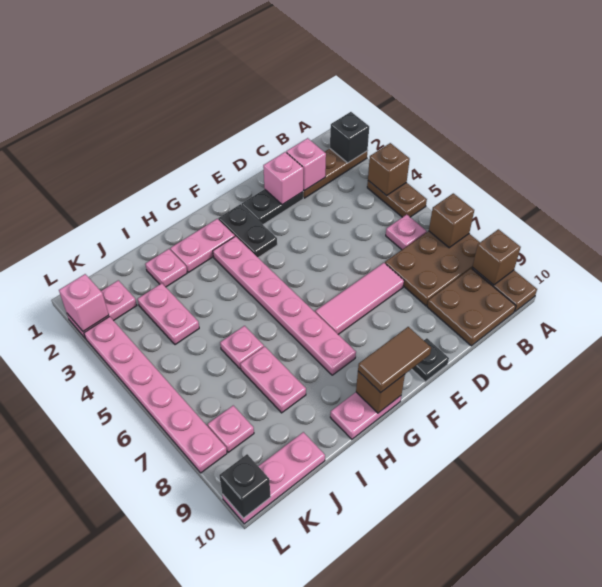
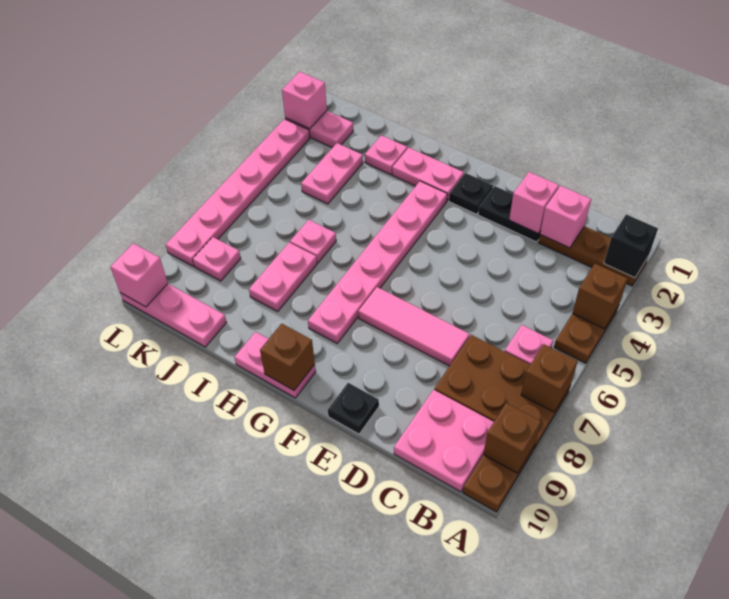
brown plate B9:C10 level 1 -> pink plate B9:C10 level 1
black plate F2:F3 level 1 -> black plate F2 level 1
brown tile F10:G10 level 3 -> none
black brick L10 level 2 -> pink brick L10 level 2

